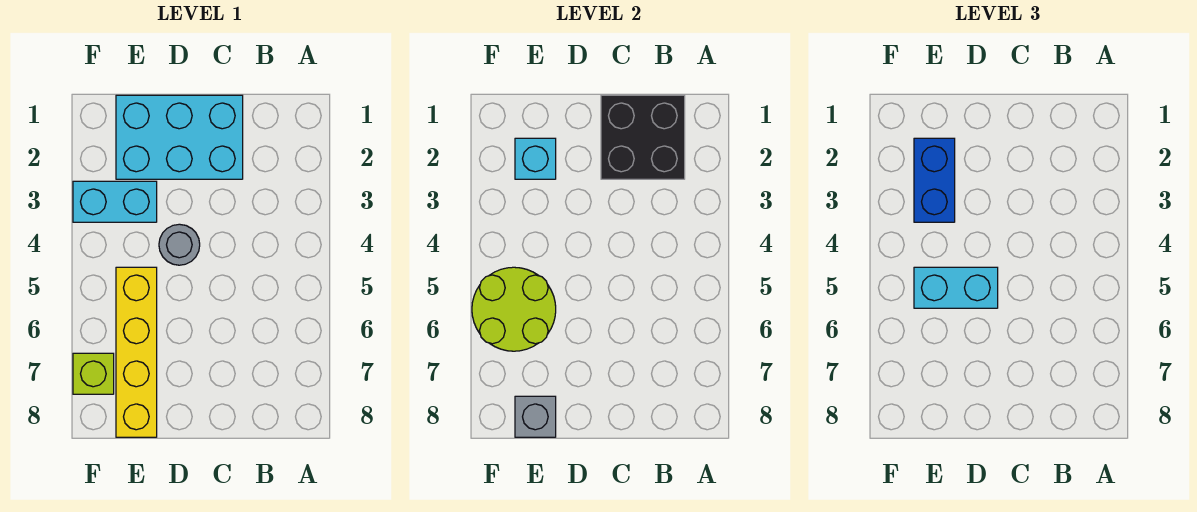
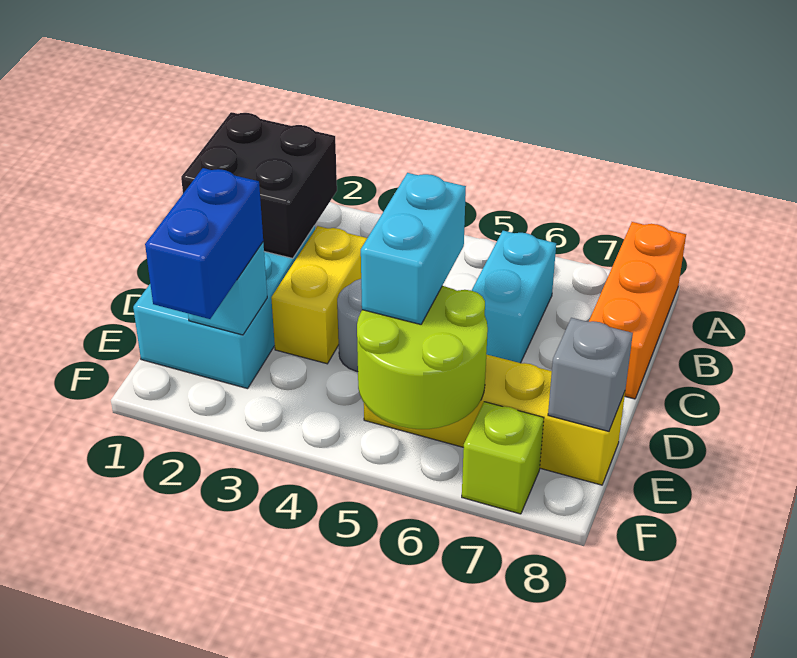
none -> orange brick A8:C8 level 1
none -> yellow brick C3:D3 level 1
blue brick E2:E3 level 3 -> blue brick E2:F2 level 3
cyan brick E3:F3 level 1 -> cyan brick B6:C6 level 1

